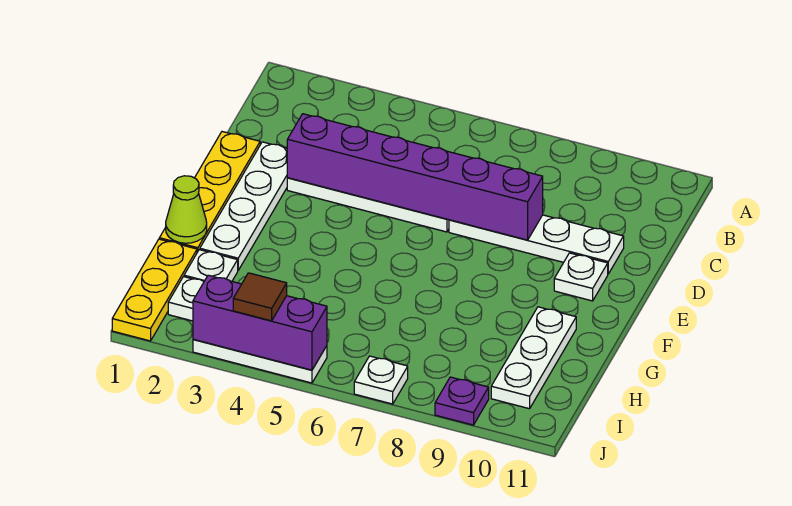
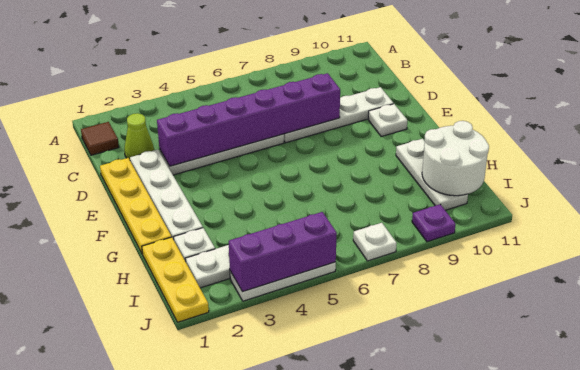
lime cone G1 level 2 -> lime cone C2 level 1
none -> white round brick H10:I11 level 2
brown tile J4 level 3 -> brown tile B1 level 1

